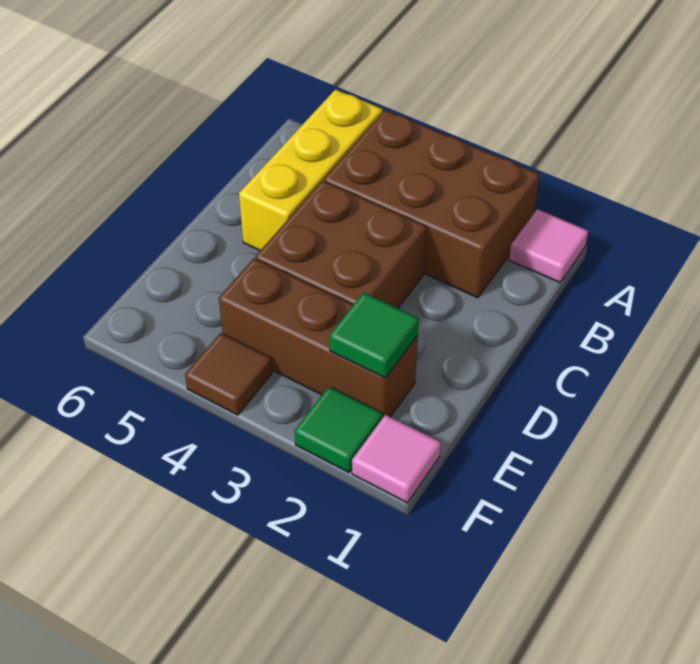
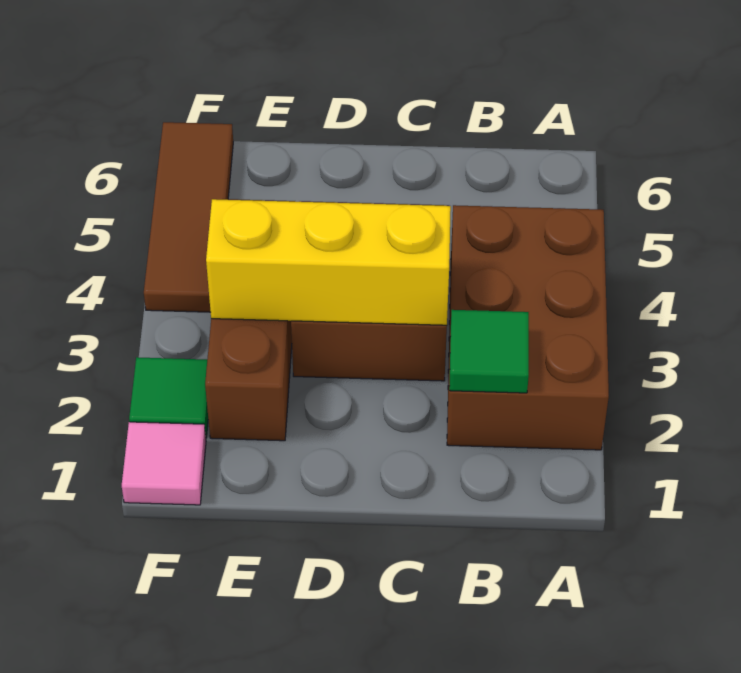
pink tile A1 level 1 -> none
yellow brick A5:C5 level 1 -> yellow brick C3:E3 level 2
green tile E2 level 2 -> green tile B2 level 2
brown tile F4 level 1 -> brown tile F4:F6 level 1

